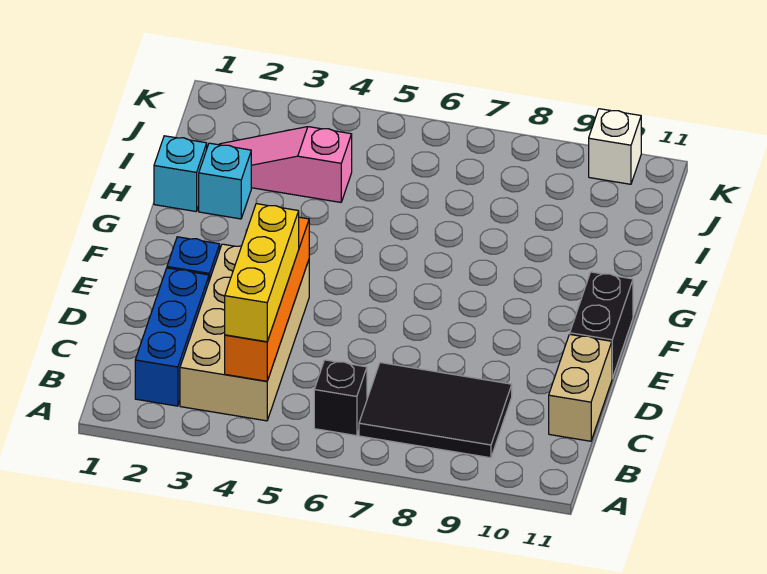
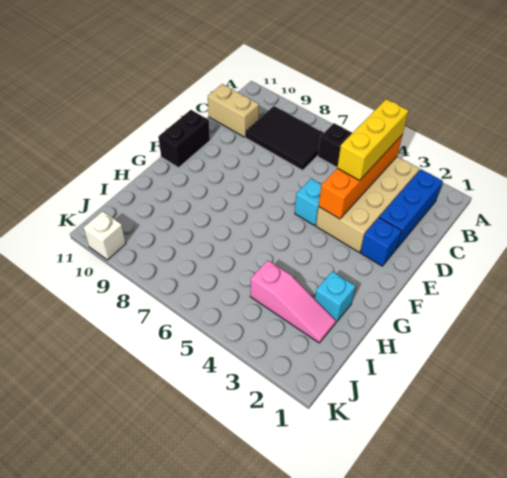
tan brick C11:D11 level 1 -> tan brick C10:C11 level 1
cyan brick H1 level 1 -> cyan brick E5 level 1

